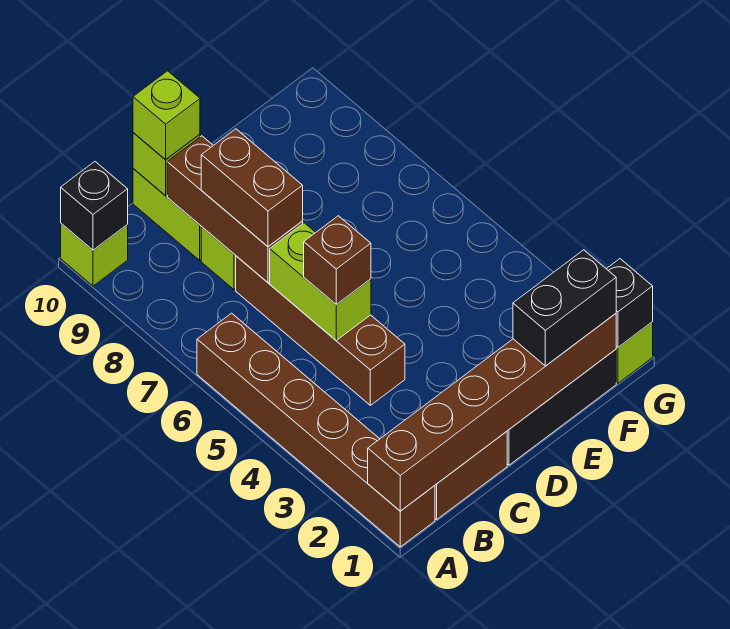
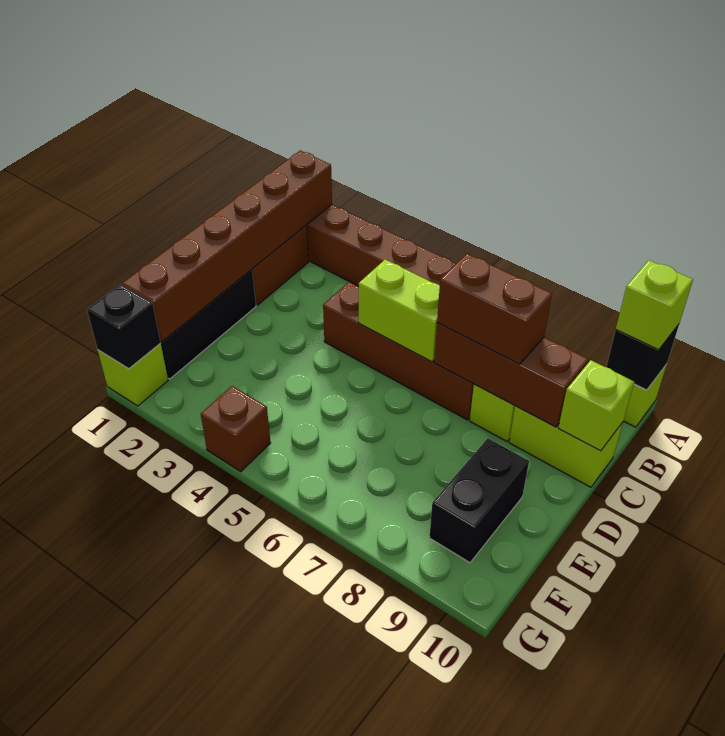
brown brick C5 level 3 -> brown brick G4 level 1
lime brick C10 level 3 -> lime brick A10 level 3
black brick E1:F1 level 3 -> black brick E9:F9 level 1

